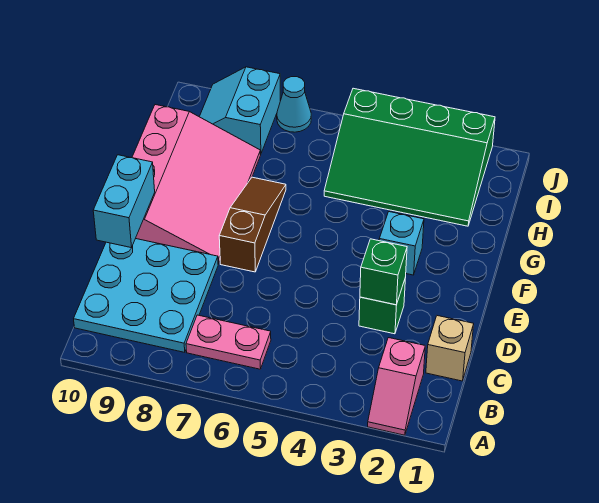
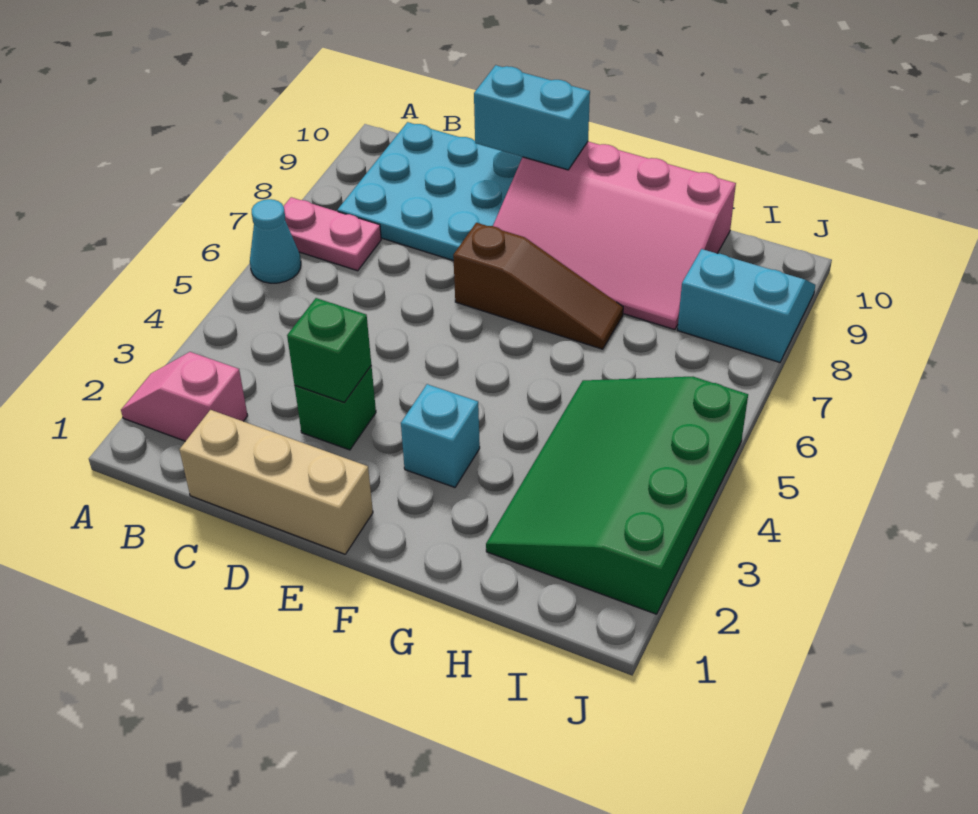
pink plate B6:B7 level 1 -> pink plate A7:B7 level 1
tan brick C1 level 1 -> tan brick C1:E1 level 1
cyan cone J7 level 1 -> cyan cone A6 level 1

